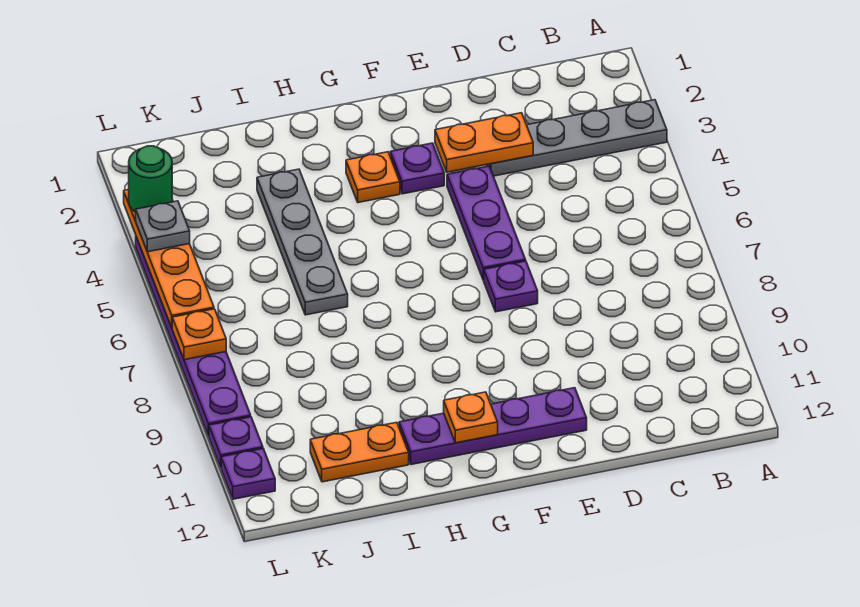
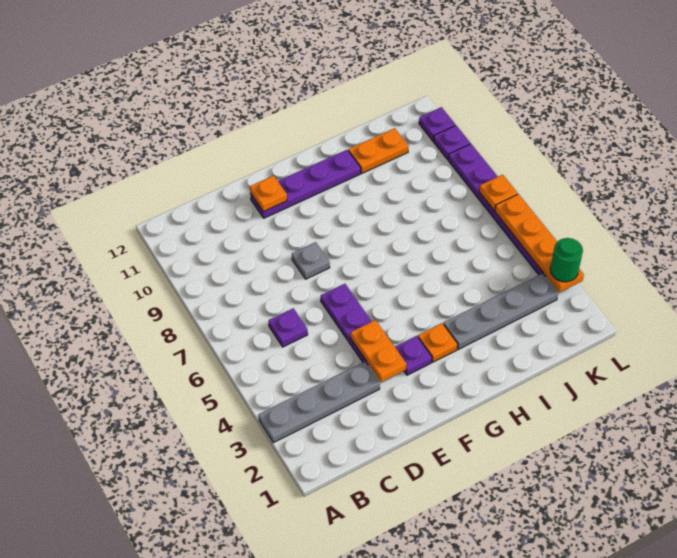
orange plate D3:E3 level 2 -> orange plate E3:E4 level 2
purple plate E7 level 1 -> purple plate C6 level 1
orange plate G11 level 2 -> orange plate E11 level 2
grey plate I3:I6 level 1 -> grey plate H3:K3 level 1
grey plate L4 level 3 -> grey plate E8 level 1

